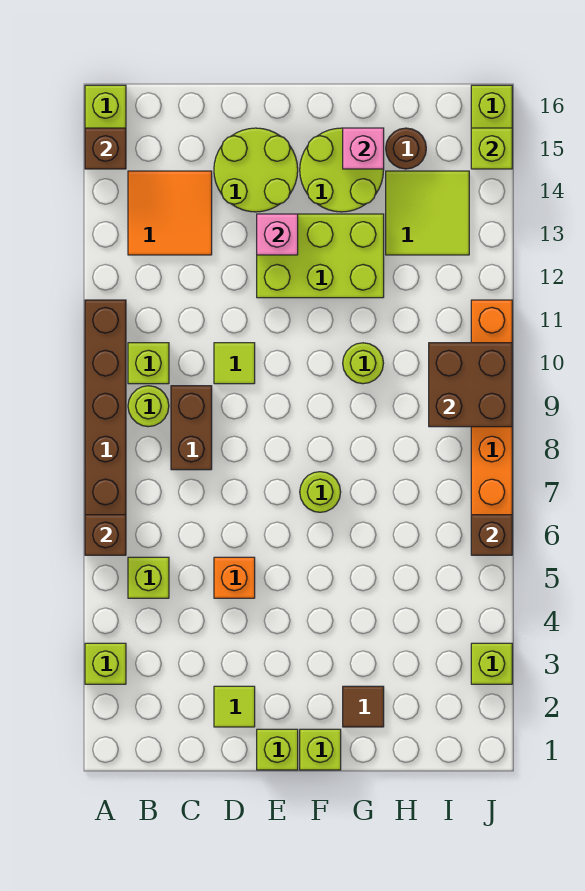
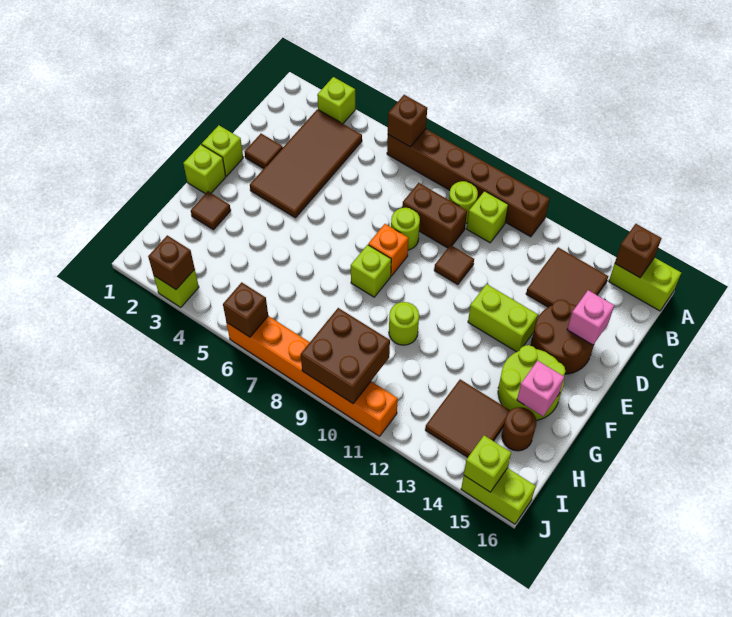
none -> brown tile B3:E4 level 1
lime brick B5 level 1 -> lime brick F8 level 1
orange tile B13:C14 level 1 -> brown tile B13:C14 level 1
lime tile D2 level 1 -> brown tile D2 level 1
orange brick D5 level 1 -> orange brick E8 level 1
lime tile D10 level 1 -> brown tile D10 level 1
lime round brick D14:E15 level 1 -> brown round brick D14:E15 level 1
lime brick E12:G13 level 1 -> lime brick E12:E13 level 1
pink brick E13 level 2 -> pink brick D15 level 2
lime round brick F7 level 1 -> lime round brick D8 level 1
lime tile H13:I14 level 1 -> brown tile H13:I14 level 1
none -> brown brick J3 level 2

